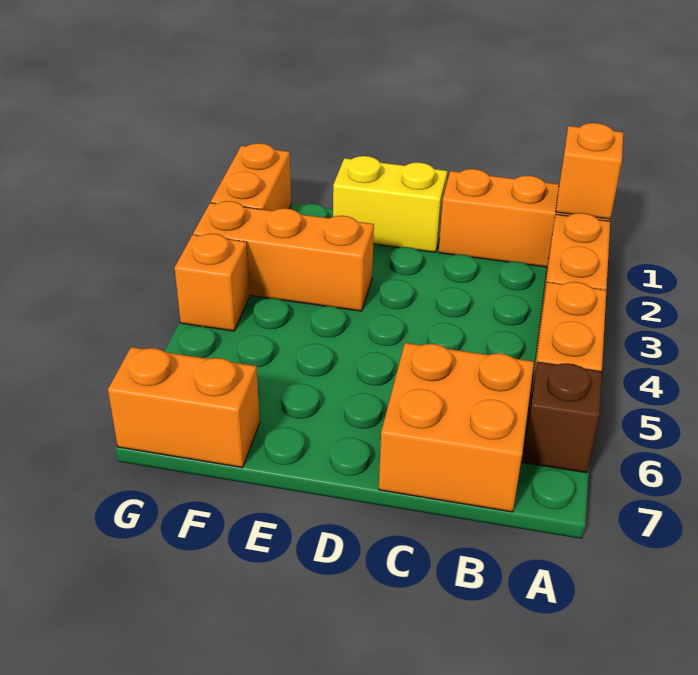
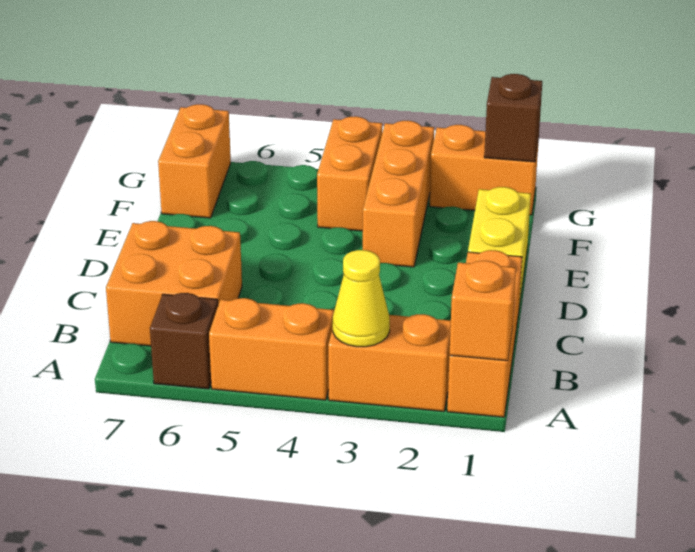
none -> yellow cone A3 level 2
none -> brown brick G1 level 2
orange brick G4 level 1 -> orange brick F4:G4 level 1

